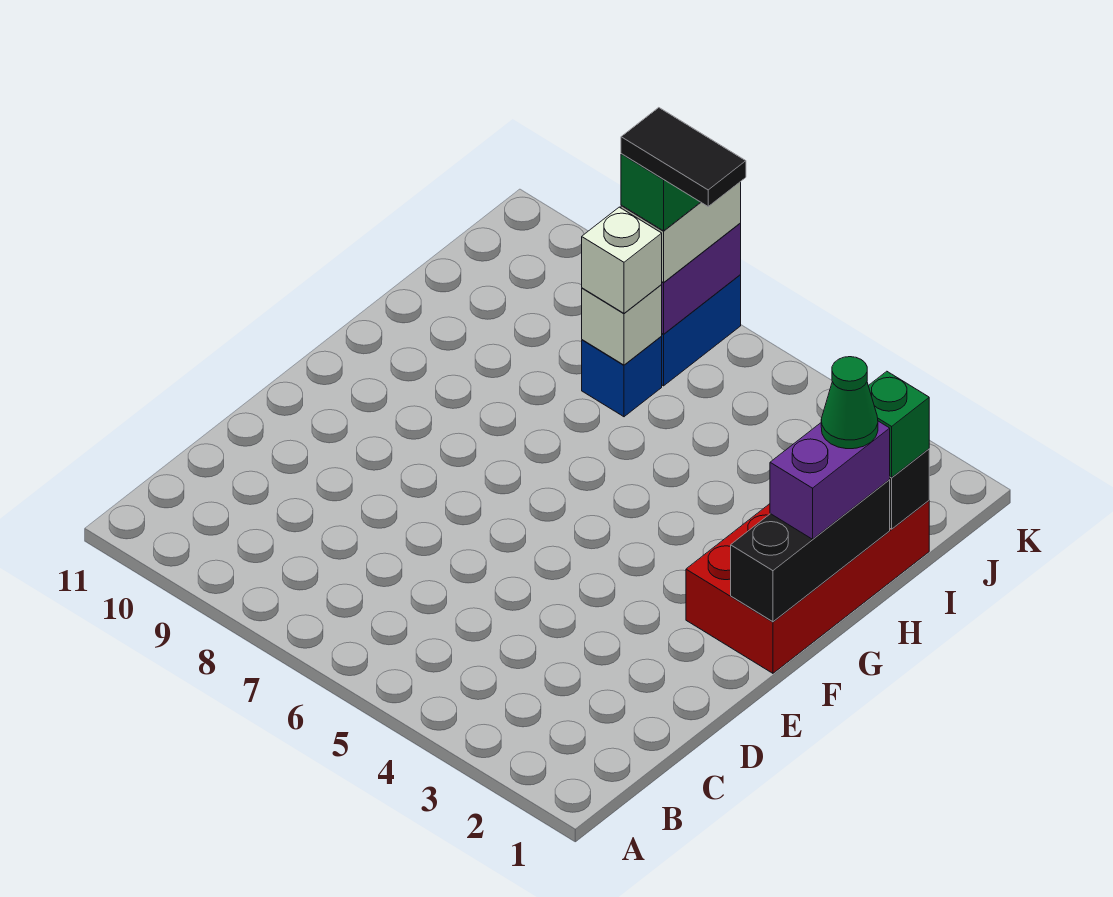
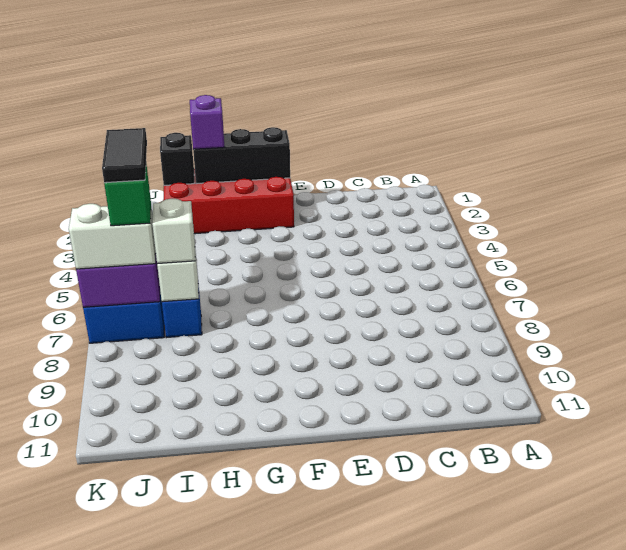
purple brick G1:H1 level 3 -> purple brick H1 level 3
green cone H1 level 4 -> none
green brick I1 level 3 -> none

